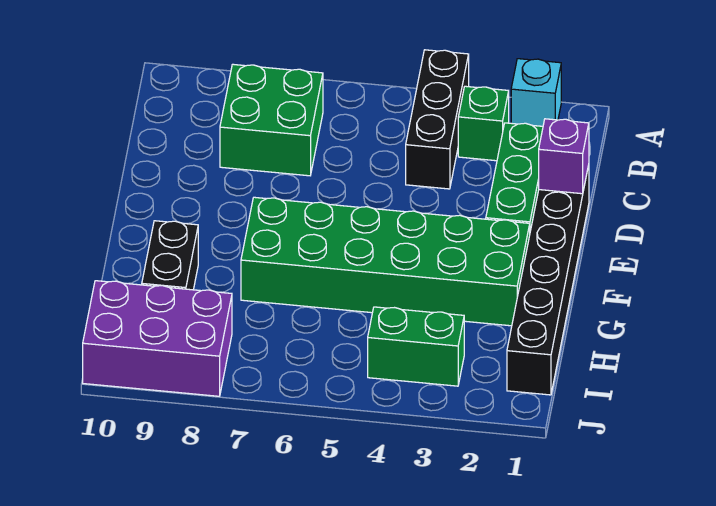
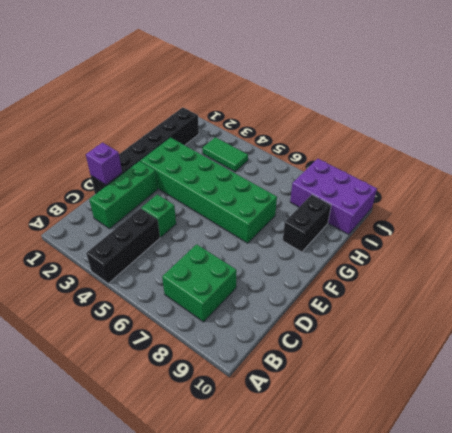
cyan brick A2 level 1 -> none
green brick B3 level 1 -> green brick D4 level 1
green brick I3:I4 level 1 -> green tile I3:I4 level 1

